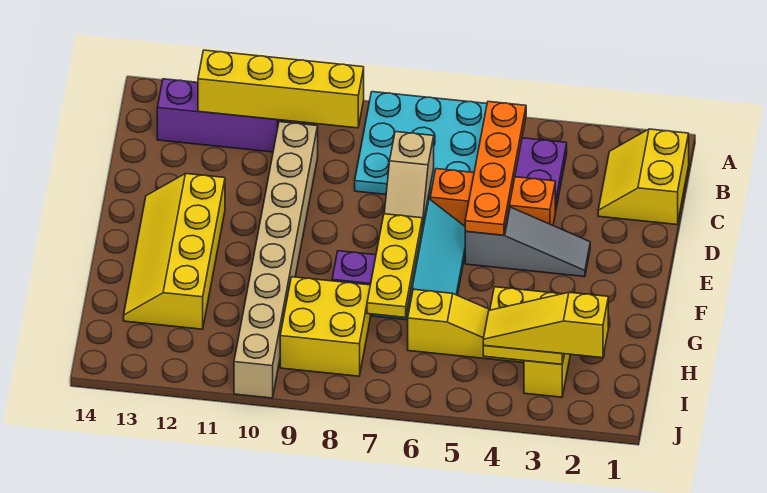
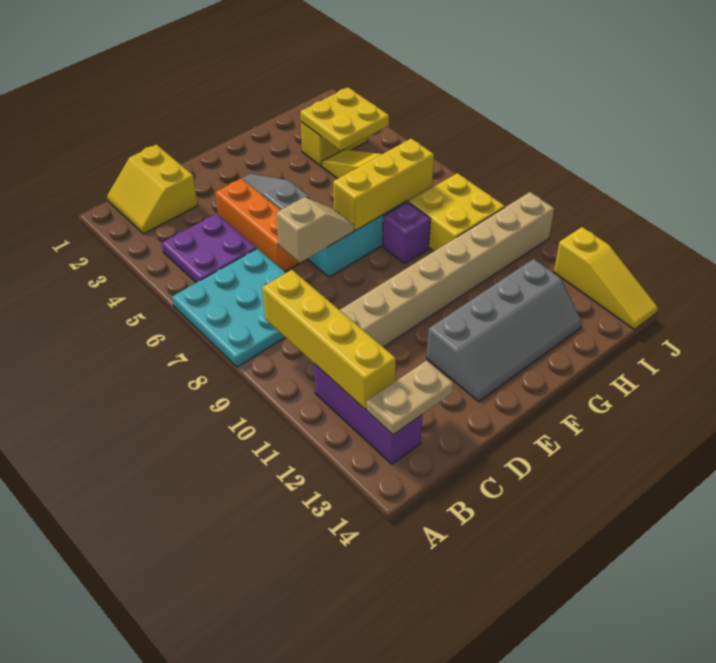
yellow slope B1:C2 level 1 top 1 -> yellow slope B1:C2 level 1 top C
orange plate B5:E5 level 2 -> none
none -> tan plate B13:C13 level 2
yellow slope E12:H13 level 1 top 12 -> grey slope E12:H13 level 1 top 12
yellow plate F7:H7 level 2 -> yellow brick F7:H7 level 2
yellow slope I2:I4 level 3 top 2 -> yellow slope J12:J14 level 1 top 12

